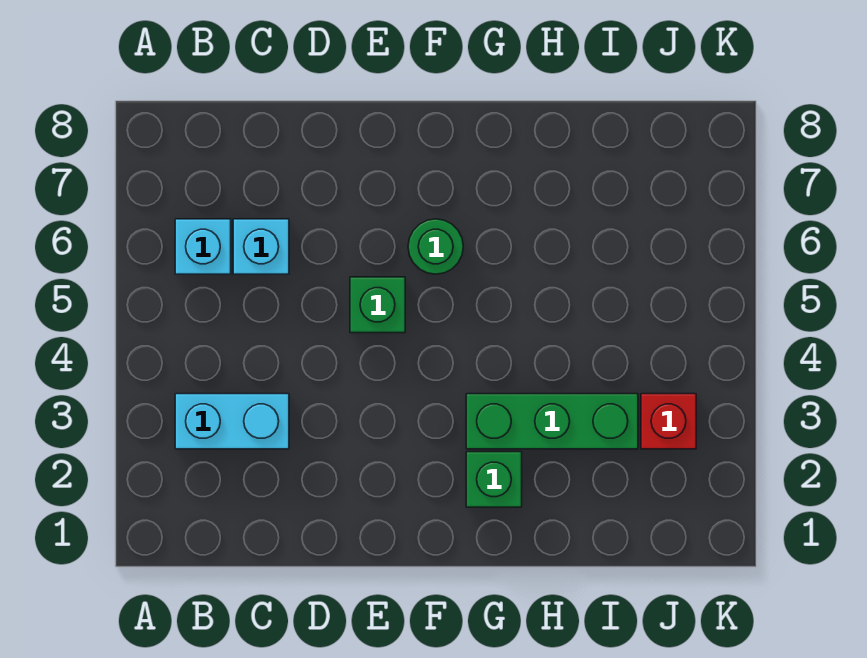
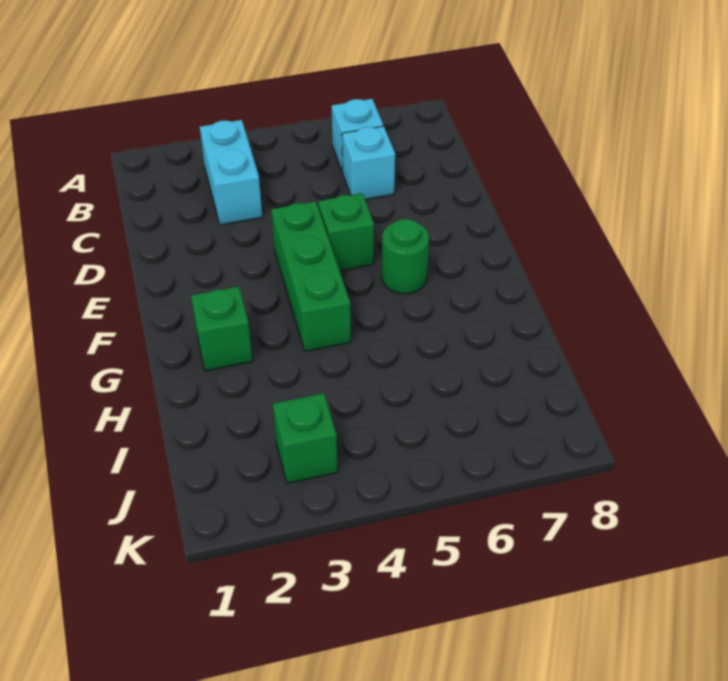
green brick G3:I3 level 1 -> green brick E4:G4 level 1
red brick J3 level 1 -> green brick J3 level 1

